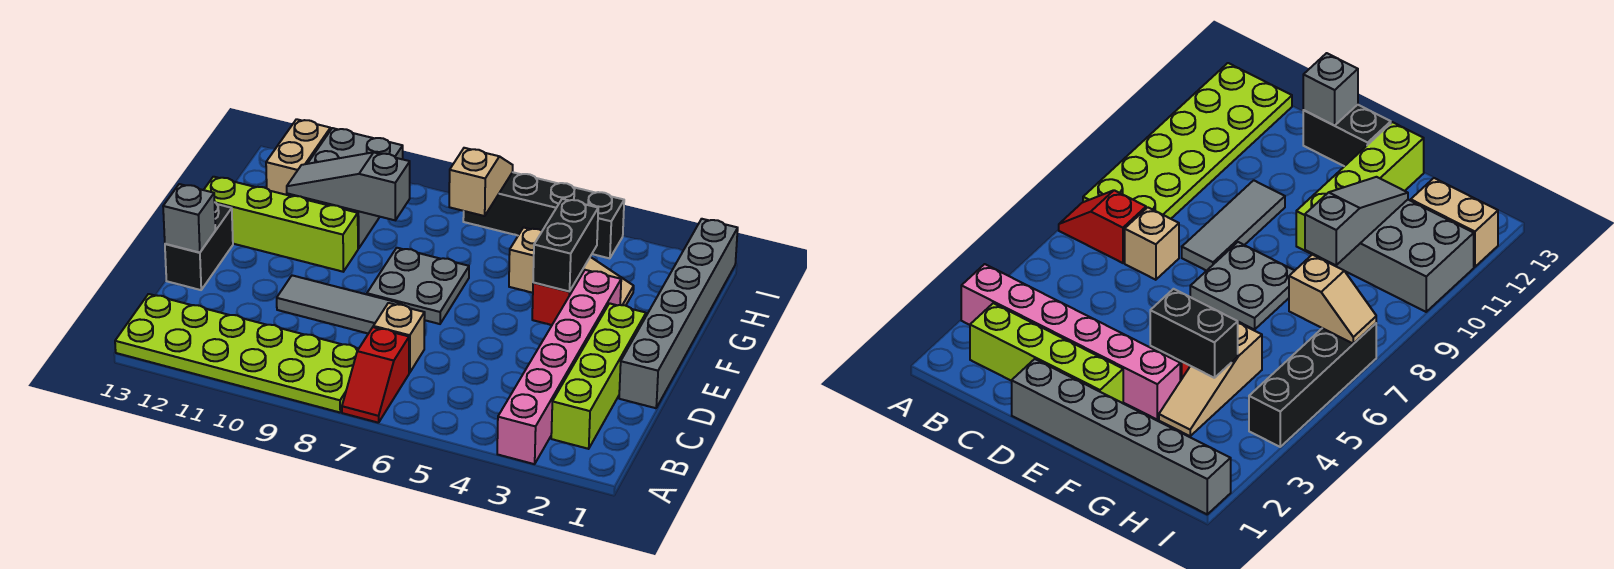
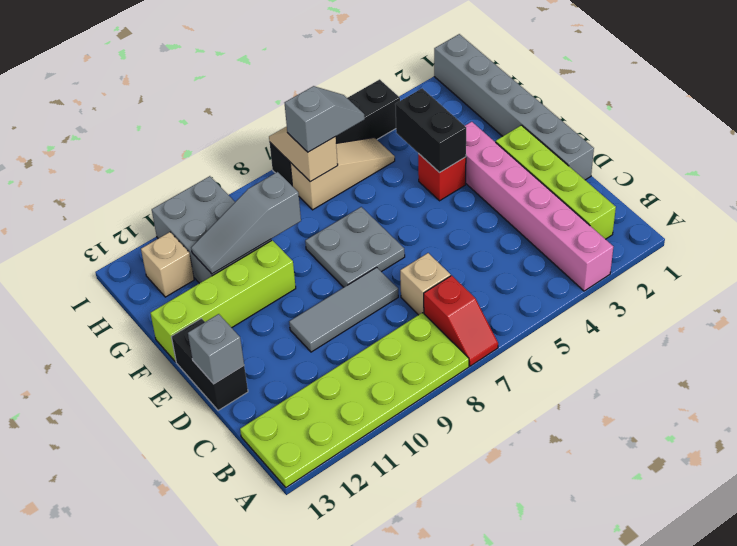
tan slope G3:G5 level 1 top 5 -> tan slope H5:H7 level 1 top 7
none -> grey slope H6:H7 level 3 top 7
tan brick H12:I12 level 1 -> tan brick H12 level 1

